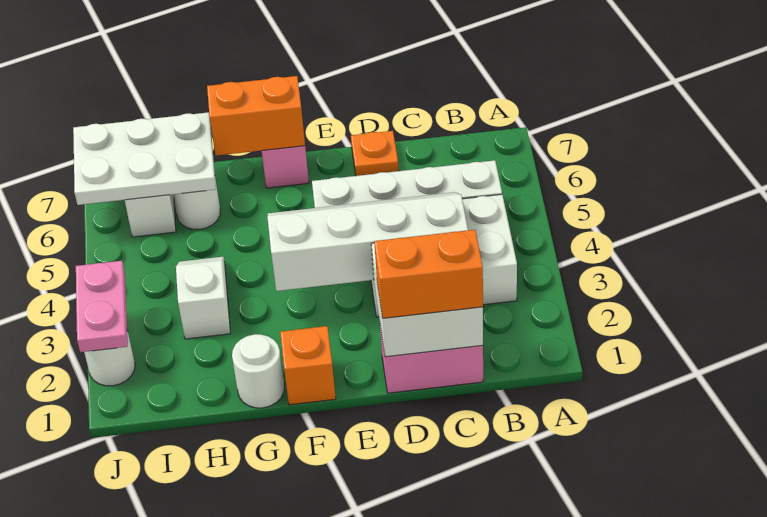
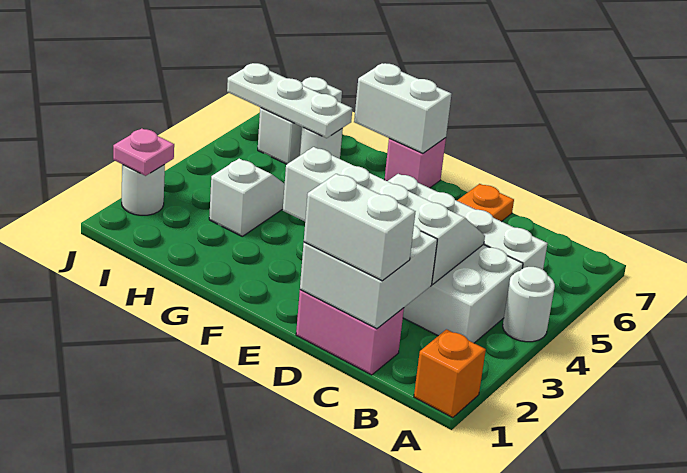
orange brick C1:D1 level 3 -> white brick C1:D1 level 3
orange brick F1 level 1 -> orange brick A1 level 1
orange brick F7:G7 level 2 -> white brick F7:G7 level 2
white round brick G1 level 1 -> white round brick A4 level 1
white plate H6:J7 level 2 -> white plate H6:J6 level 2
pink plate J2:J3 level 2 -> pink plate J2 level 2

